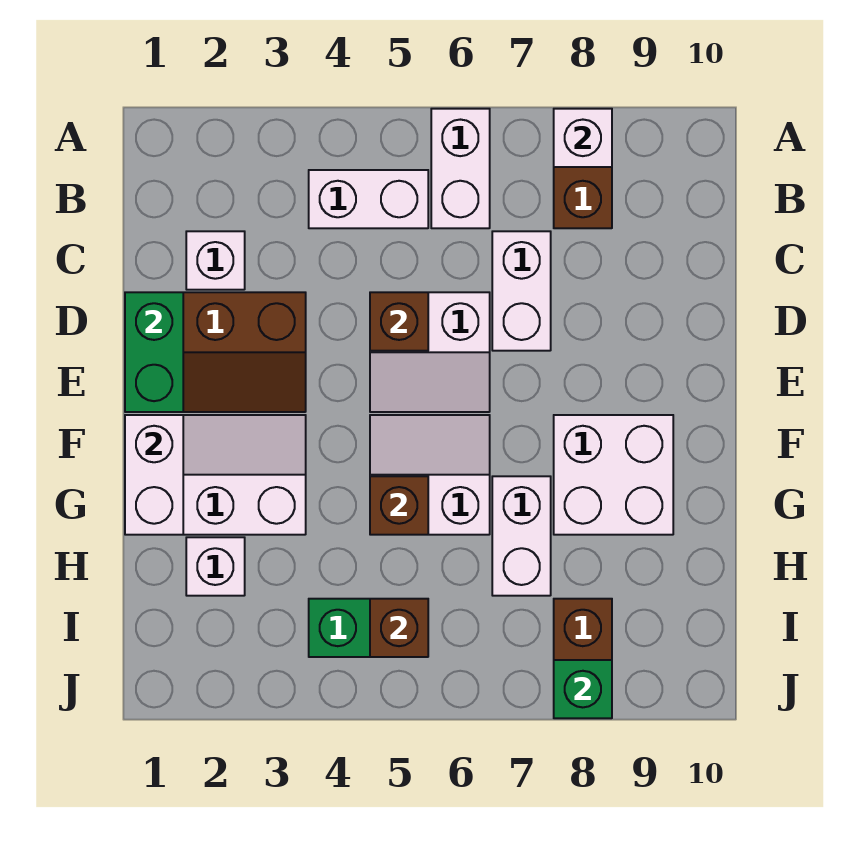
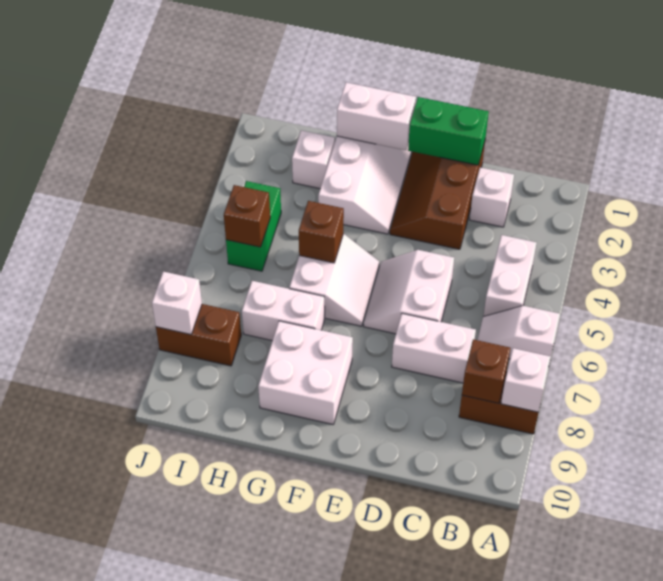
white brick A6:B6 level 1 -> white slope A6:B6 level 1 top A
brown brick D5 level 2 -> brown brick B8 level 2
green brick J8 level 2 -> white brick J8 level 2

